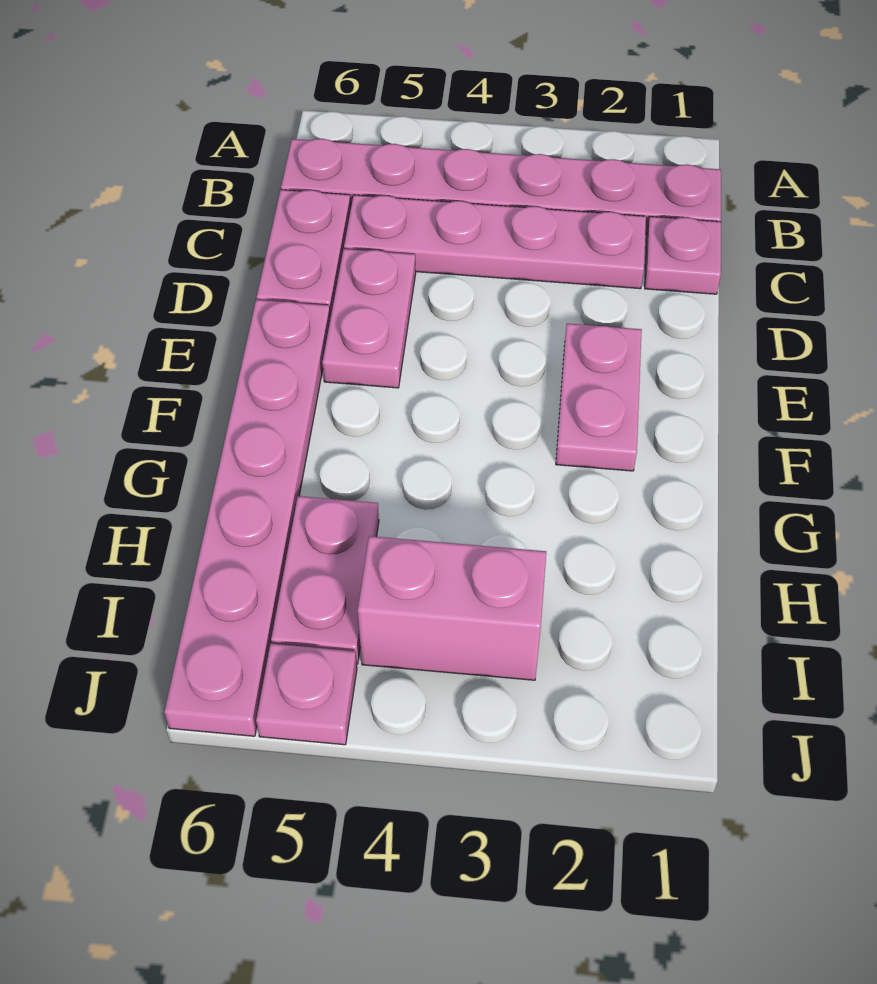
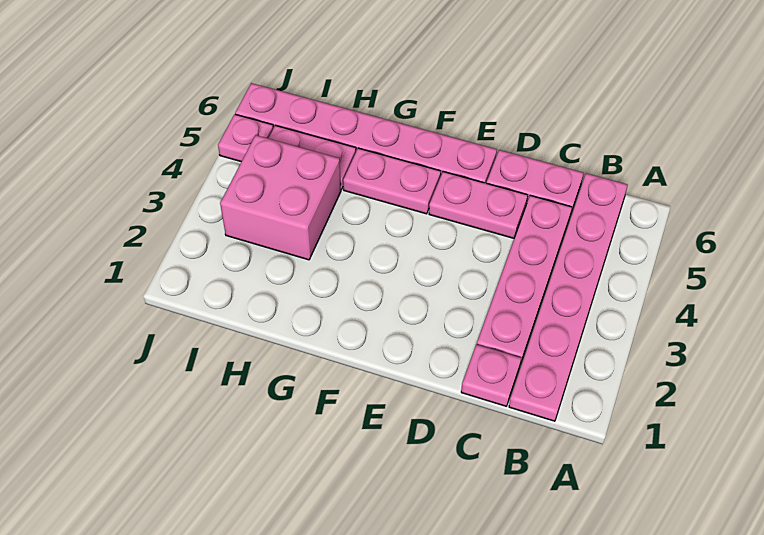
pink plate E2:F2 level 1 -> pink plate F5:G5 level 1
pink brick I3:I4 level 1 -> pink brick H3:I4 level 1

